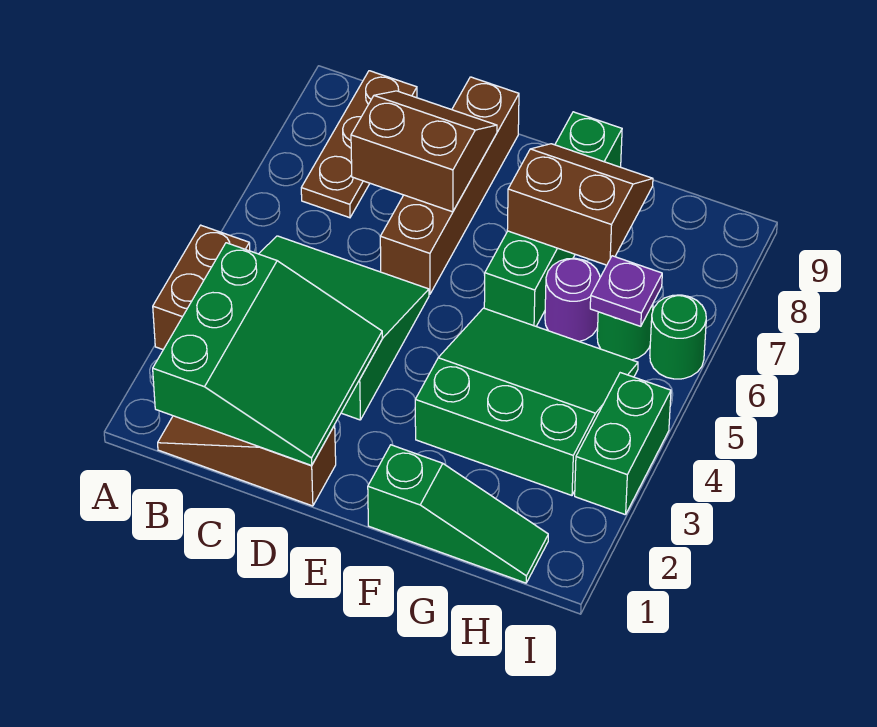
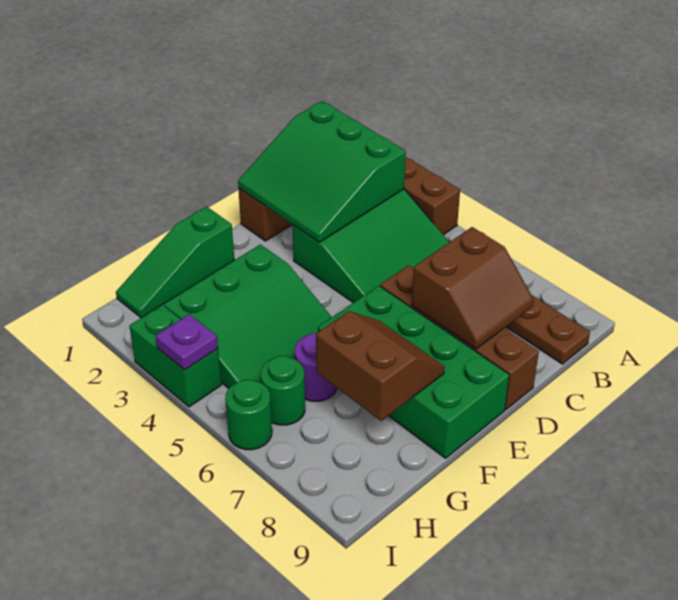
green brick F6:F9 level 1 -> green brick E6:F9 level 1
brown slope F7:G8 level 2 top 7 -> brown slope F7:G8 level 2 top G
purple plate H6 level 2 -> purple plate I4 level 2

